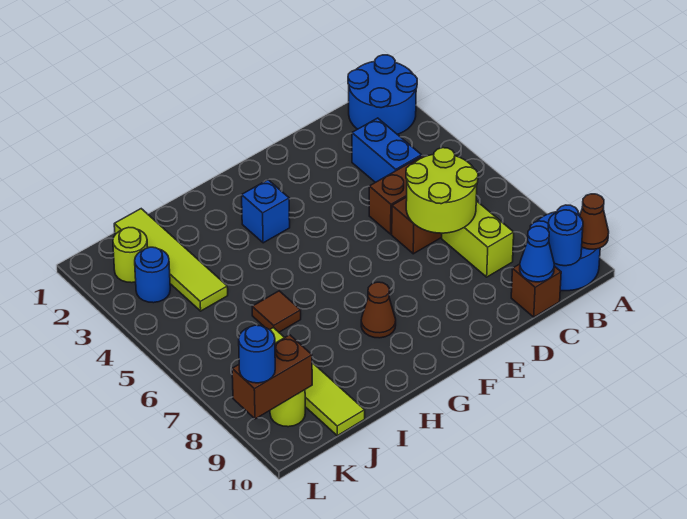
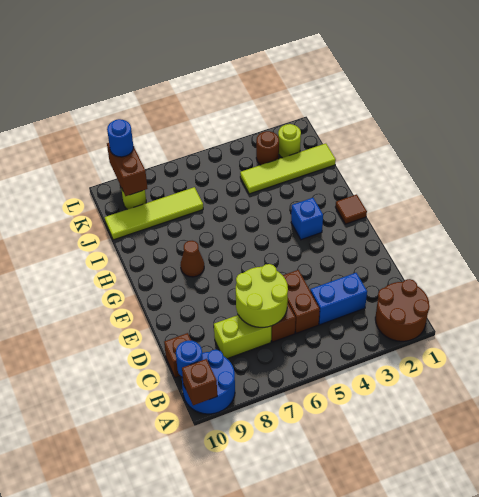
blue round brick A1:B2 level 1 -> brown round brick A1:B2 level 1
brown cone A10 level 2 -> brown brick A10 level 2
blue cone C10 level 2 -> none
brown tile I6 level 1 -> brown tile G1 level 1
blue round brick K3 level 1 -> brown round brick K3 level 1

